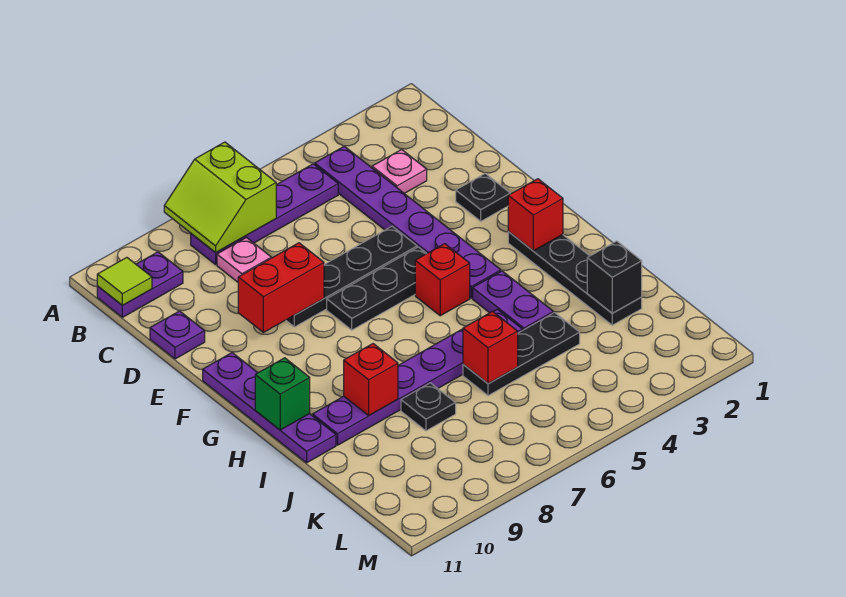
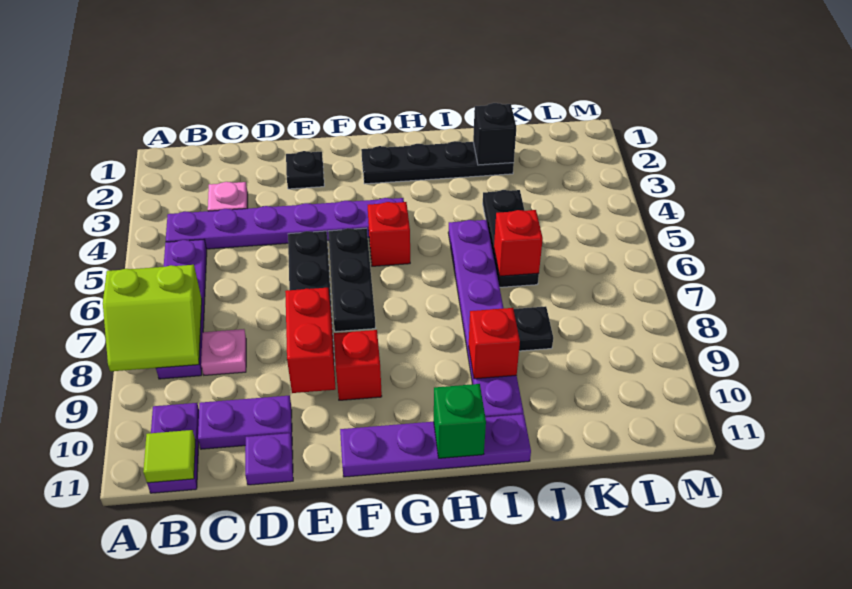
red brick G2 level 2 -> red brick F9 level 1
purple plate H4:I4 level 1 -> purple plate C10:D10 level 1

